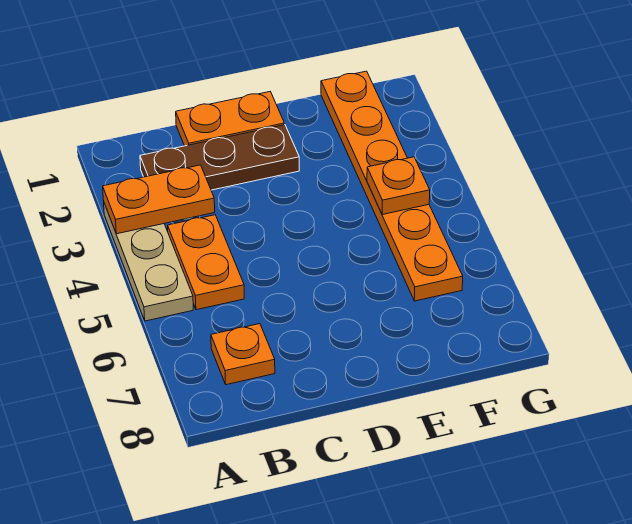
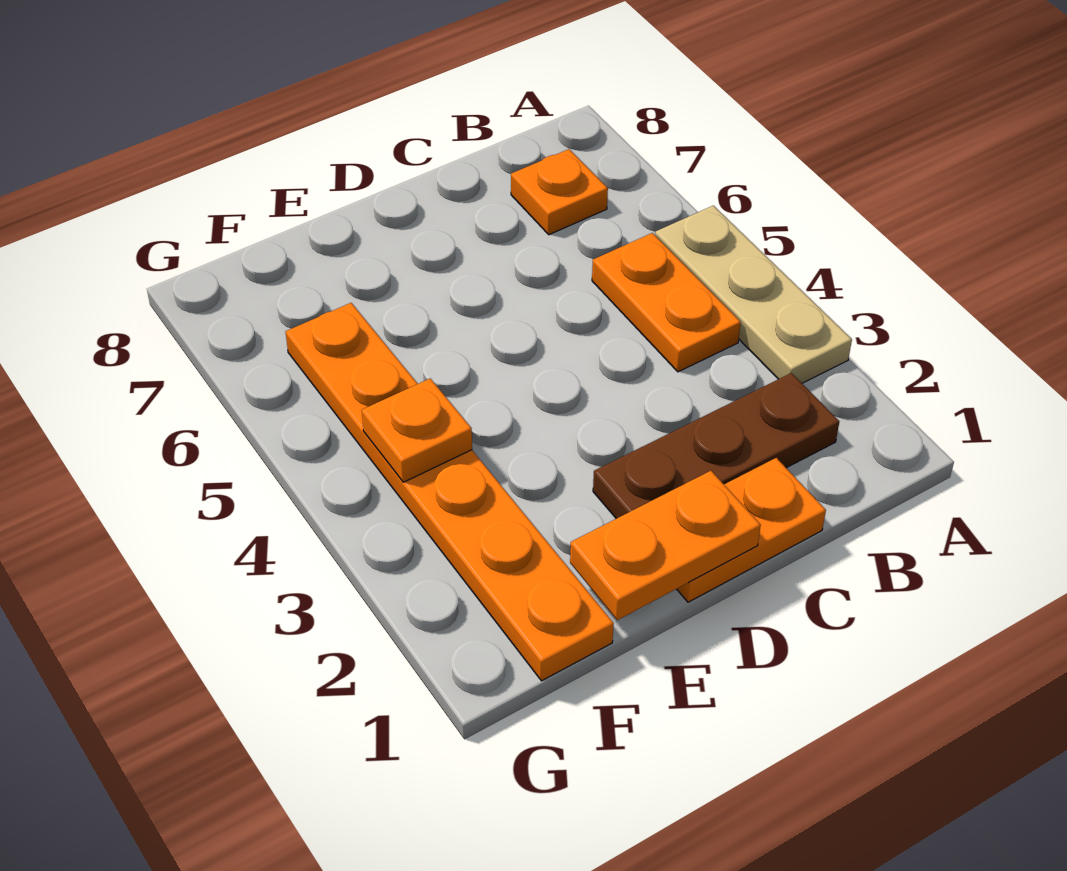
orange plate A3:B3 level 2 -> orange plate D1:E1 level 2

